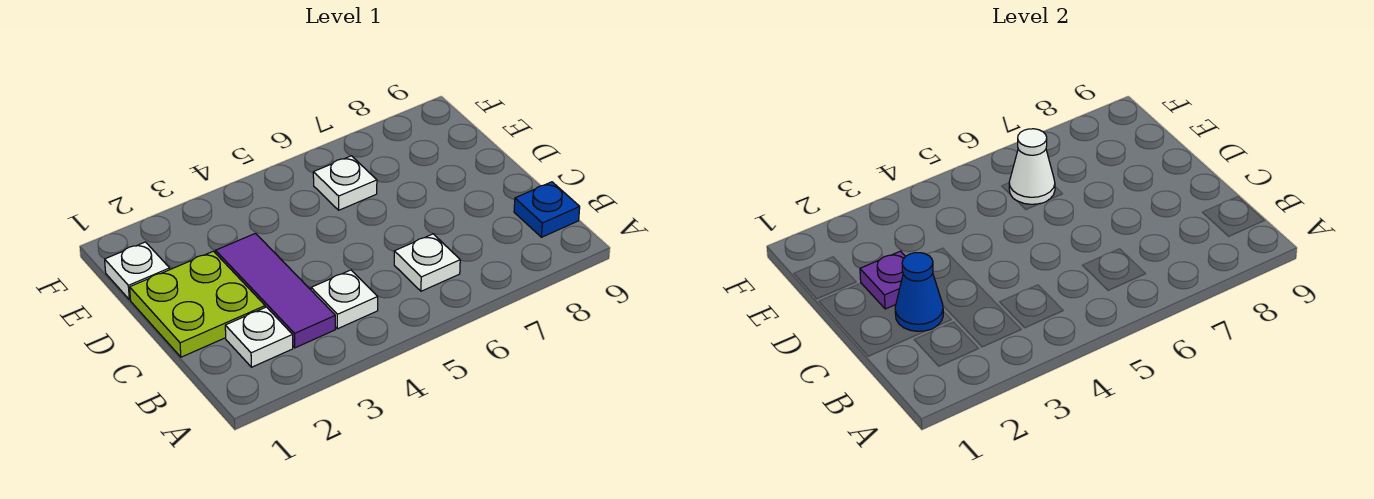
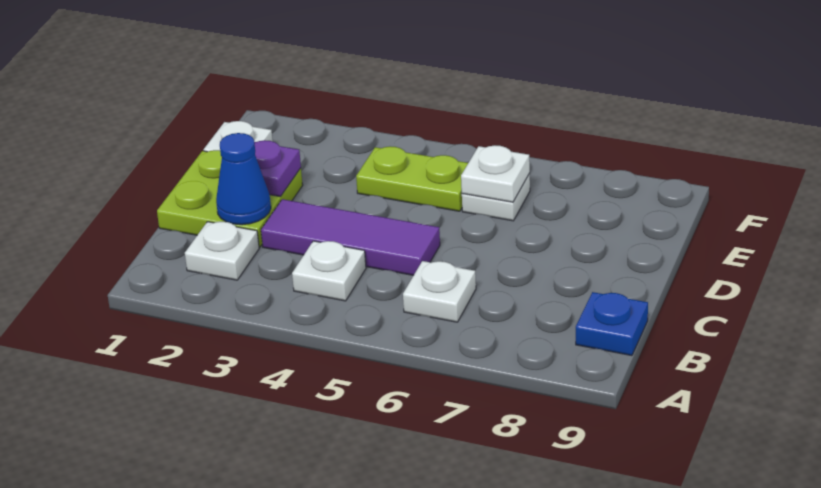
purple tile B3:D3 level 1 -> purple tile C3:C5 level 1
none -> lime plate E4:E5 level 1
white cone E6 level 2 -> white plate E6 level 2

